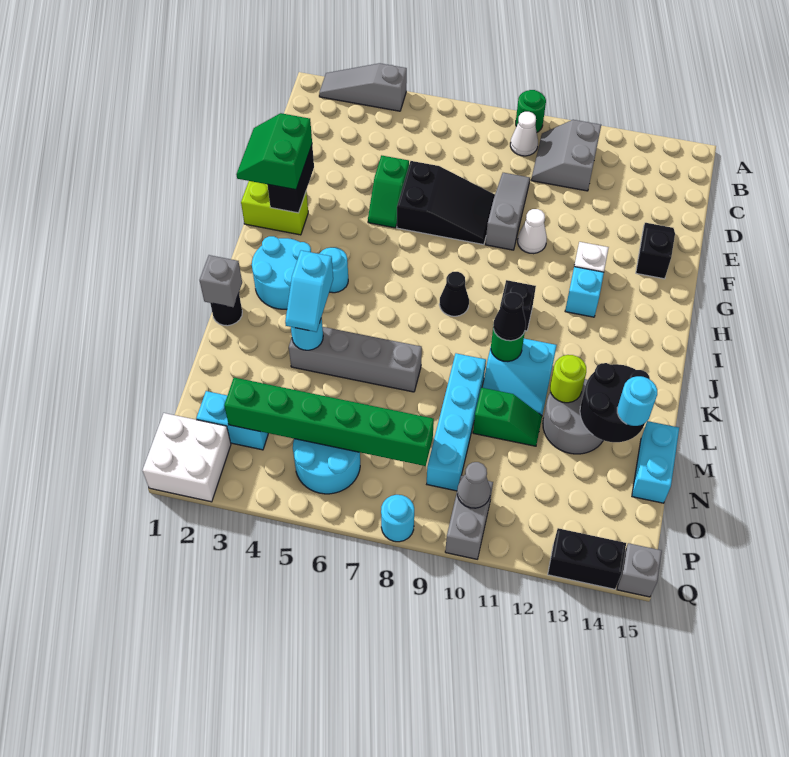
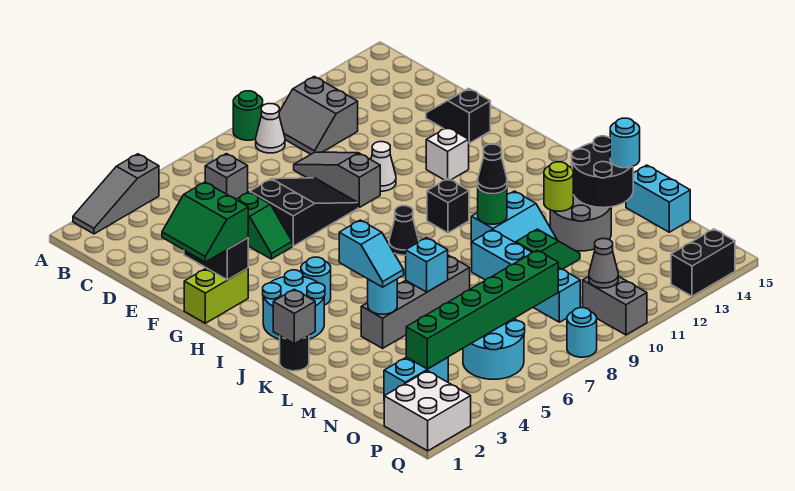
cyan brick H12 level 1 -> cyan brick L6 level 2
grey brick Q15 level 1 -> grey brick C6 level 1

